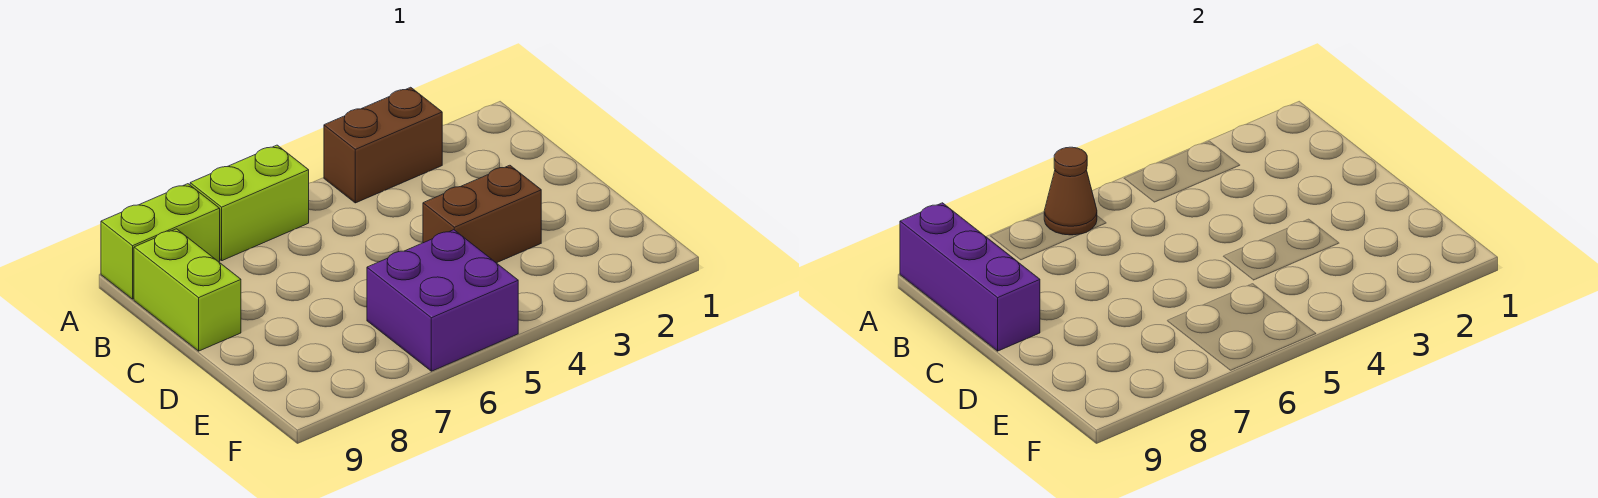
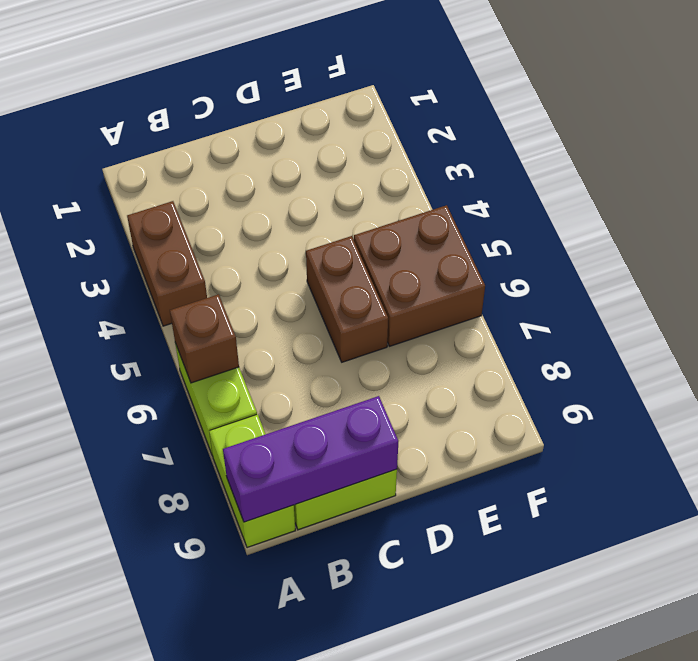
brown cone A6 level 2 -> brown brick A6 level 2
brown brick D3:D4 level 1 -> brown brick D5:D6 level 1
purple brick E5:F6 level 1 -> brown brick E5:F6 level 1

